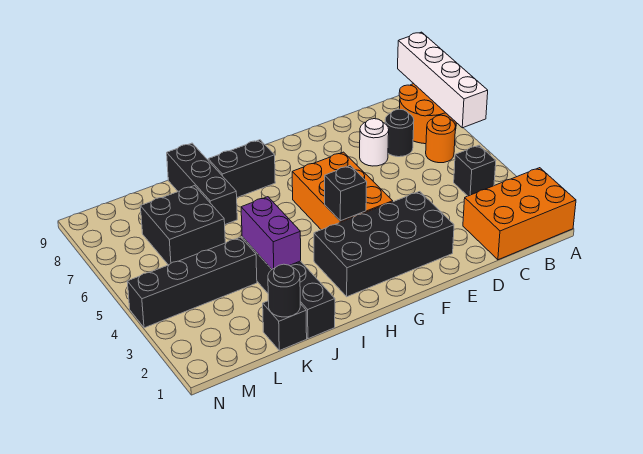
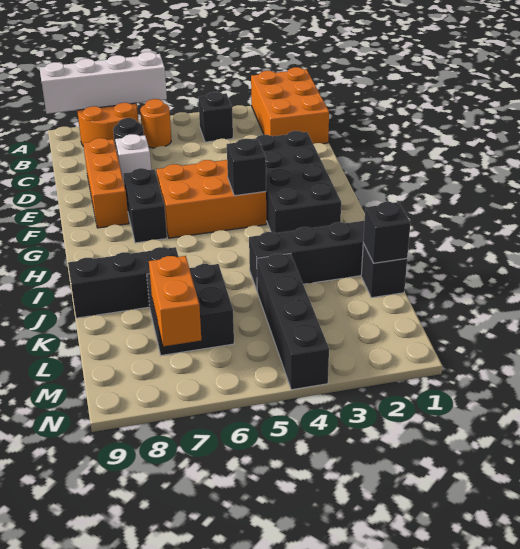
white round brick D7 level 1 -> white brick D7 level 1
none -> orange brick D8:F8 level 1
black brick H8:I8 level 1 -> black brick F7:G7 level 1
purple brick J3:J4 level 2 -> none
black round brick K1 level 2 -> black brick K1 level 2
none -> orange brick L7:M7 level 2

